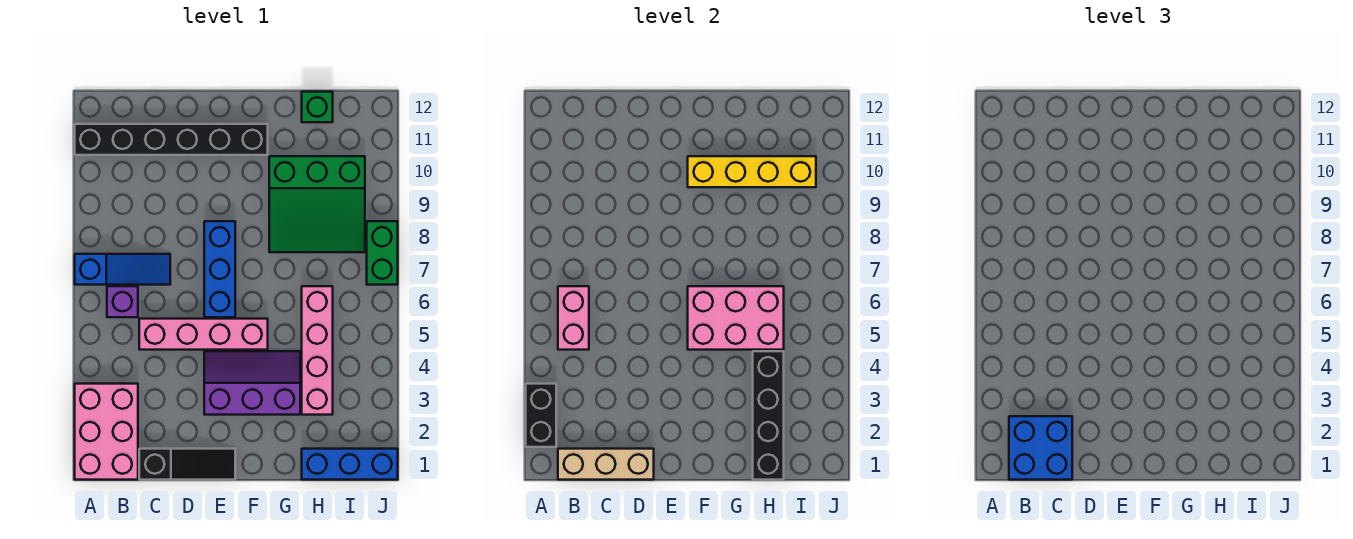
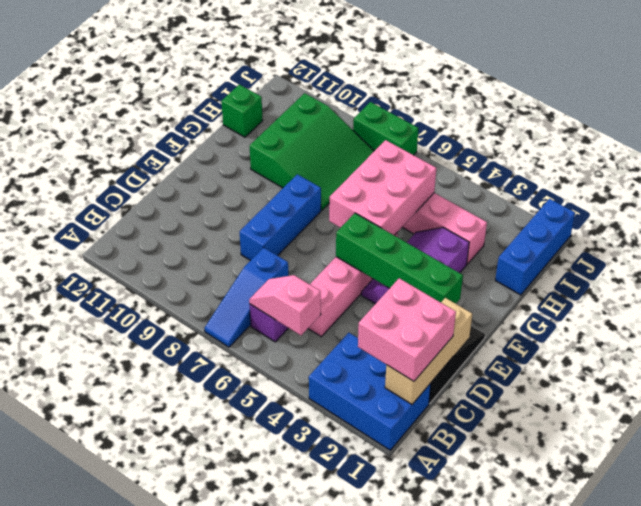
pink brick A1:B3 level 1 -> blue brick A1:B3 level 1
black brick A2:A3 level 2 -> none
blue slope A7:C7 level 1 top A -> blue slope A7:C7 level 1 top C
black brick A11:F11 level 1 -> none
blue brick B1:C2 level 3 -> pink brick B1:C2 level 3
pink brick B5:B6 level 2 -> pink slope B5:B6 level 2 top 5
none -> green brick E2:E5 level 2
blue brick E6:E8 level 1 -> blue brick D8:F8 level 1
yellow brick F10:I10 level 2 -> none
black brick H1:H4 level 2 -> none

